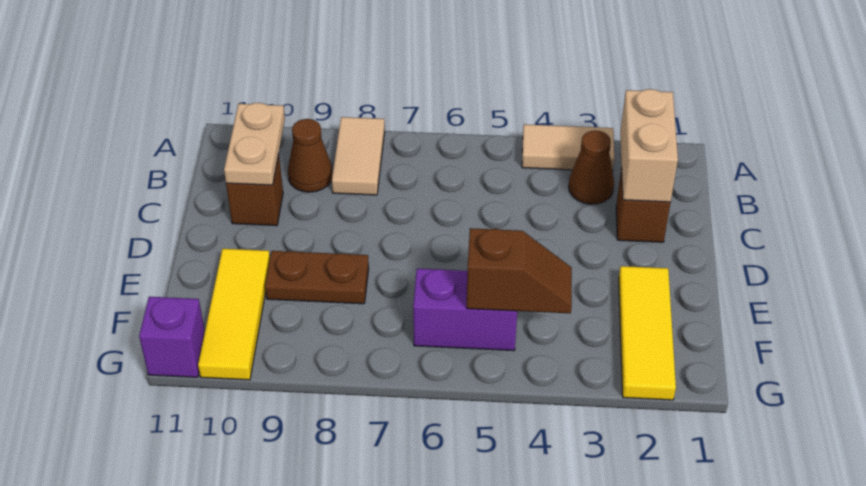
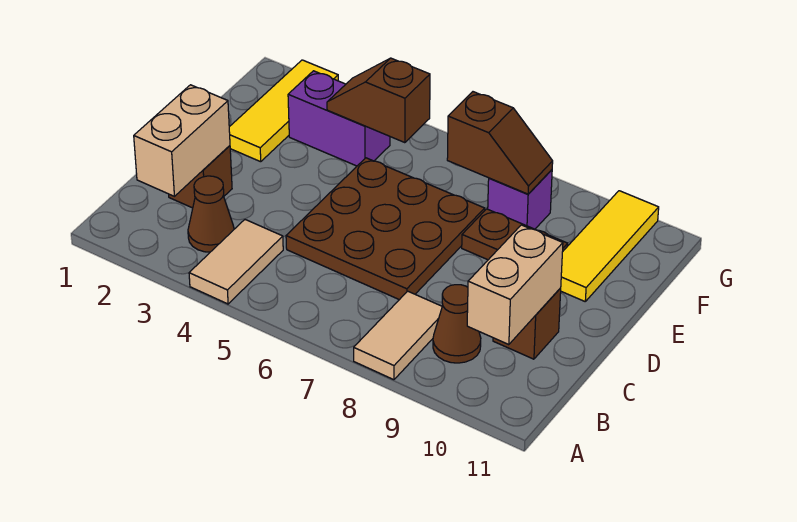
tan tile A3:A4 level 1 -> tan tile A4:B4 level 1
tan plate B10:C10 level 2 -> tan brick B10:C10 level 2
none -> brown plate C5:E7 level 1
purple brick F5:F6 level 1 -> purple brick F3:F4 level 1
none -> brown slope F7:F8 level 2 top 7
purple brick G11 level 1 -> purple brick F8 level 1

